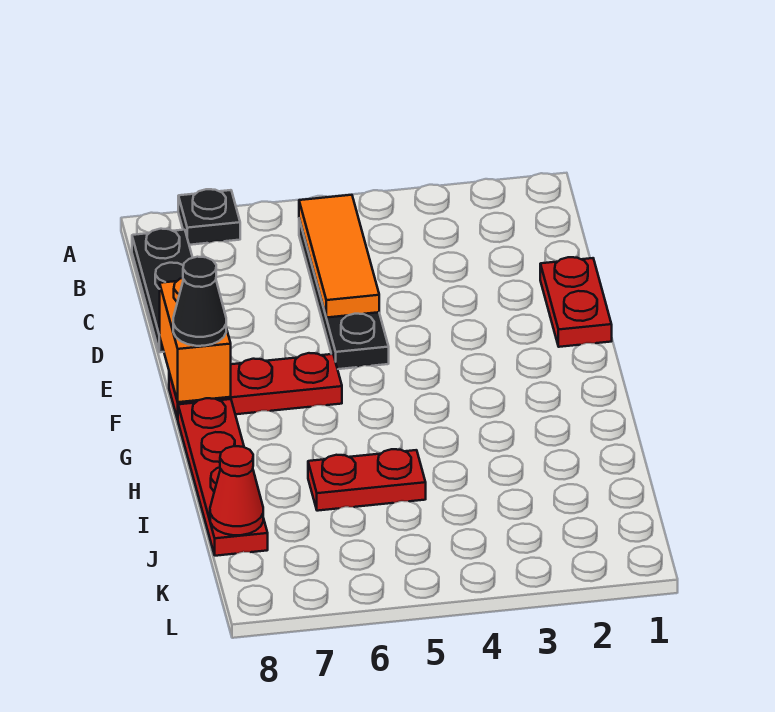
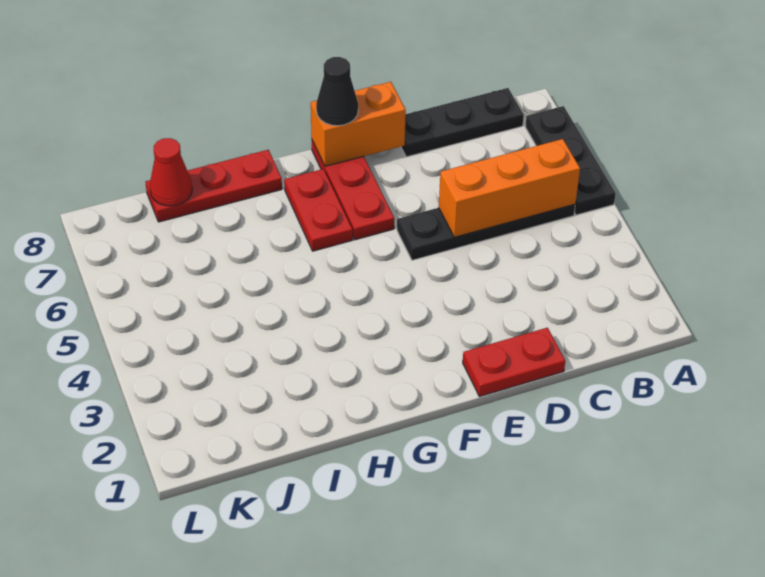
black plate A7 level 1 -> black plate A5:A7 level 1
orange tile B5:D5 level 2 -> orange brick B5:D5 level 2
red plate G8:J8 level 1 -> red plate H8:J8 level 1
red plate I5:I6 level 1 -> red plate G6:G7 level 1

